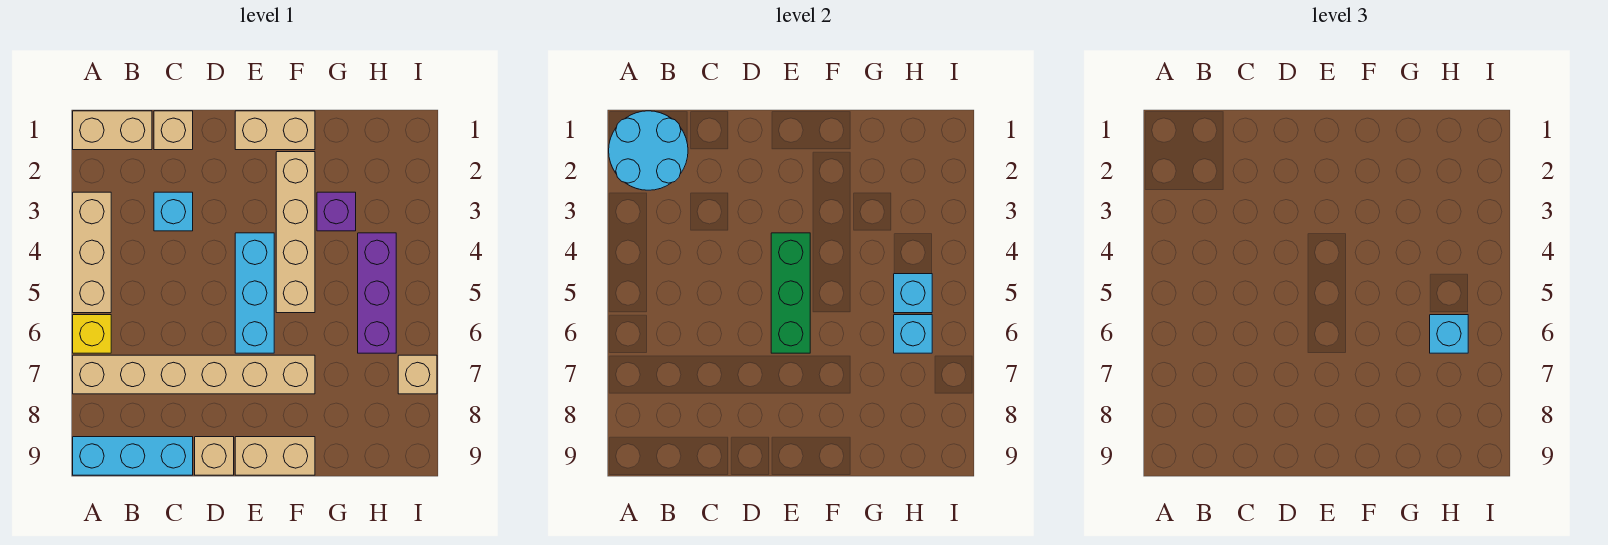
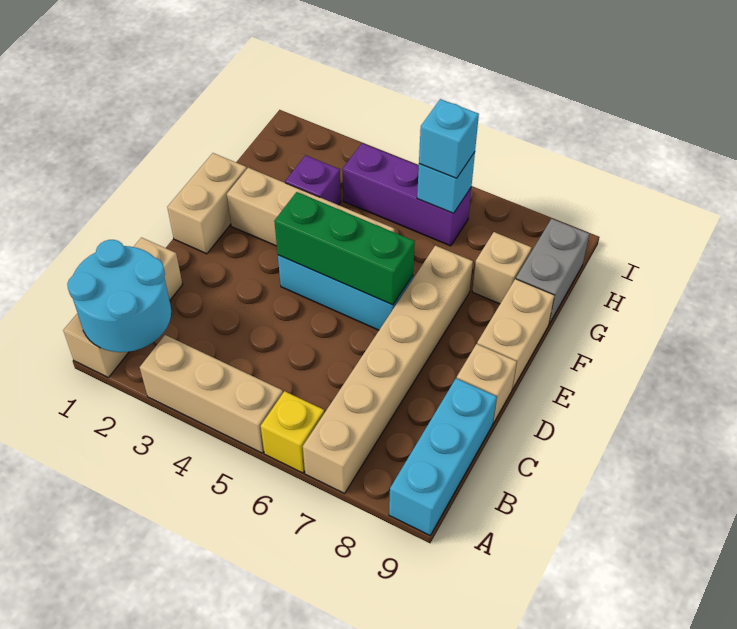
cyan brick C3 level 1 -> none
none -> grey brick G9:H9 level 1
cyan brick H5 level 2 -> none
tan brick I7 level 1 -> tan brick G8 level 1

